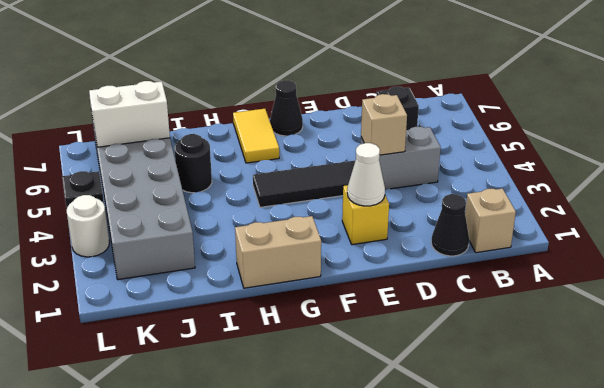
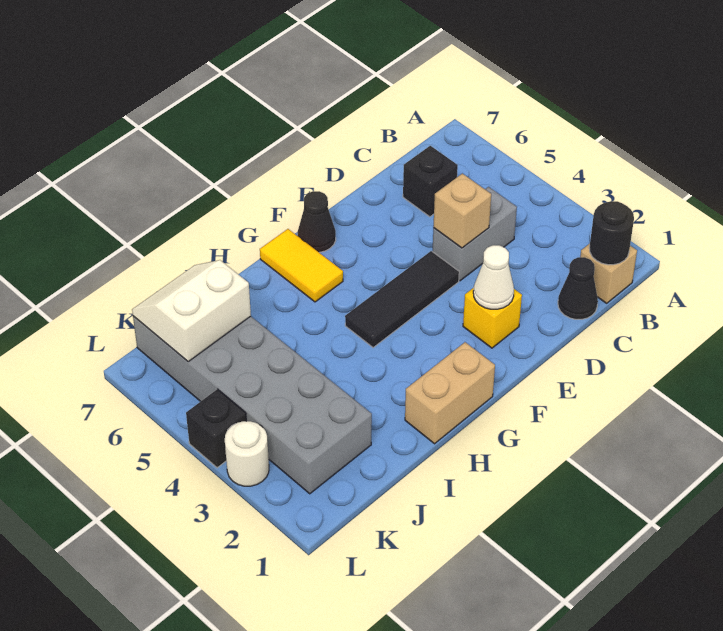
black round brick I5 level 1 -> black round brick B1 level 2

